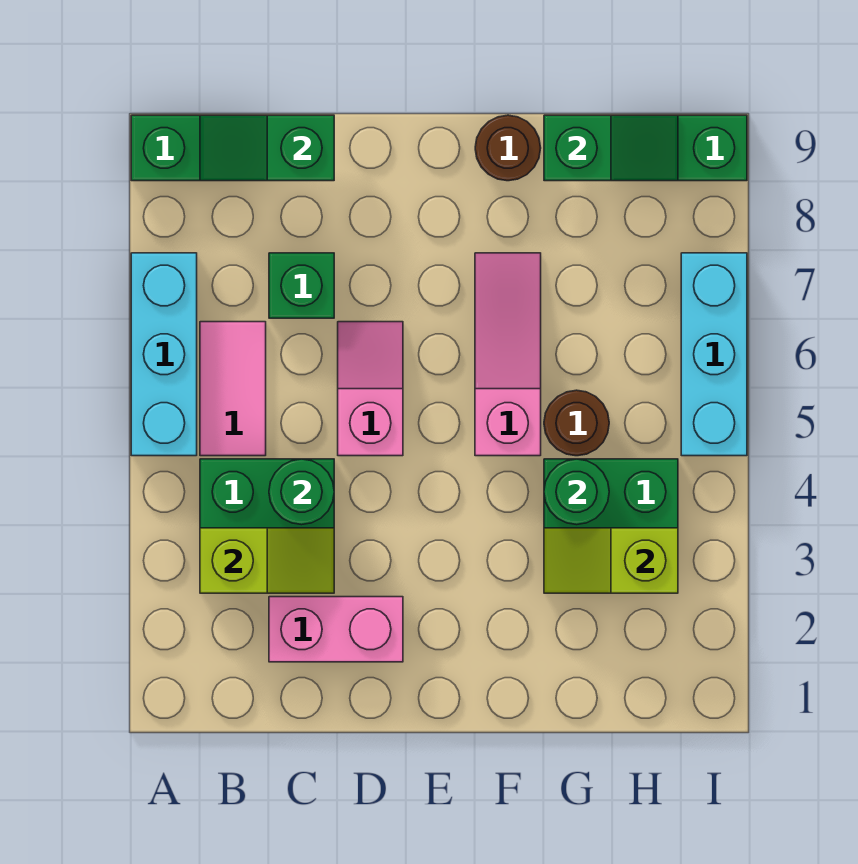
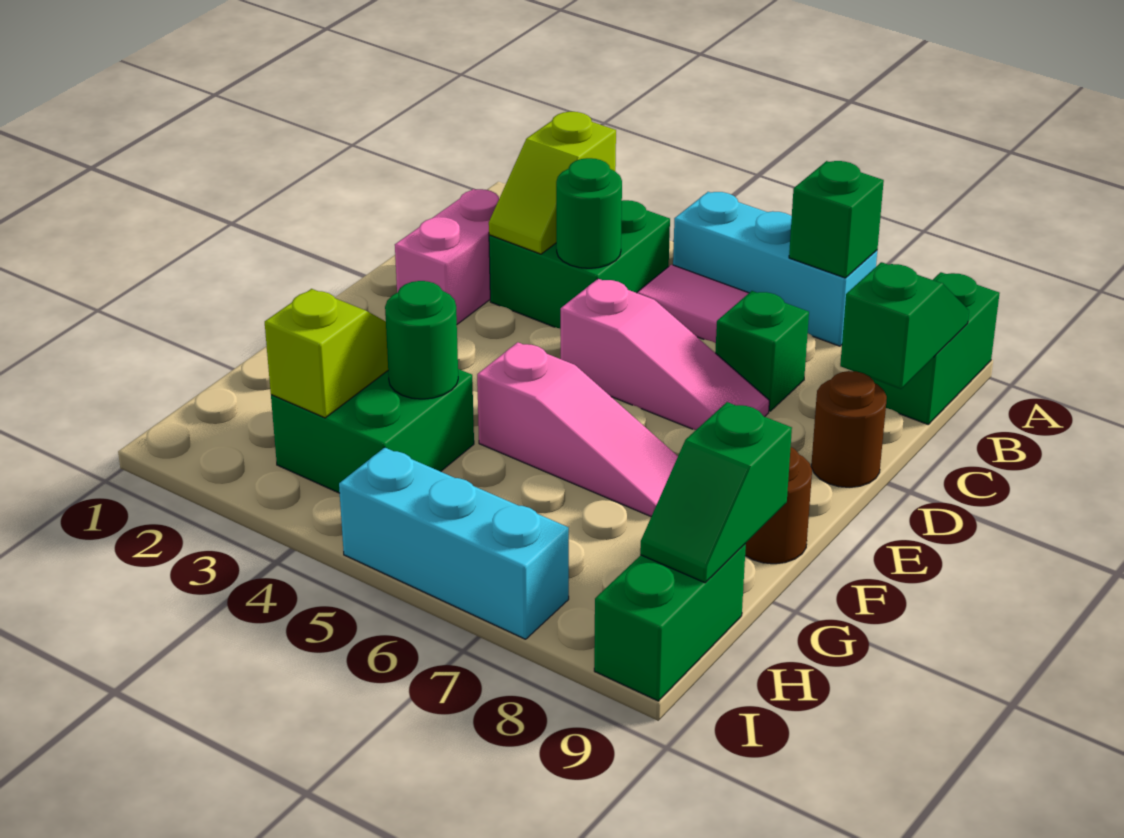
none -> green brick A7 level 2
pink slope D5:D6 level 1 top 5 -> pink slope D5:D7 level 1 top 5
brown round brick G5 level 1 -> brown round brick D9 level 1

